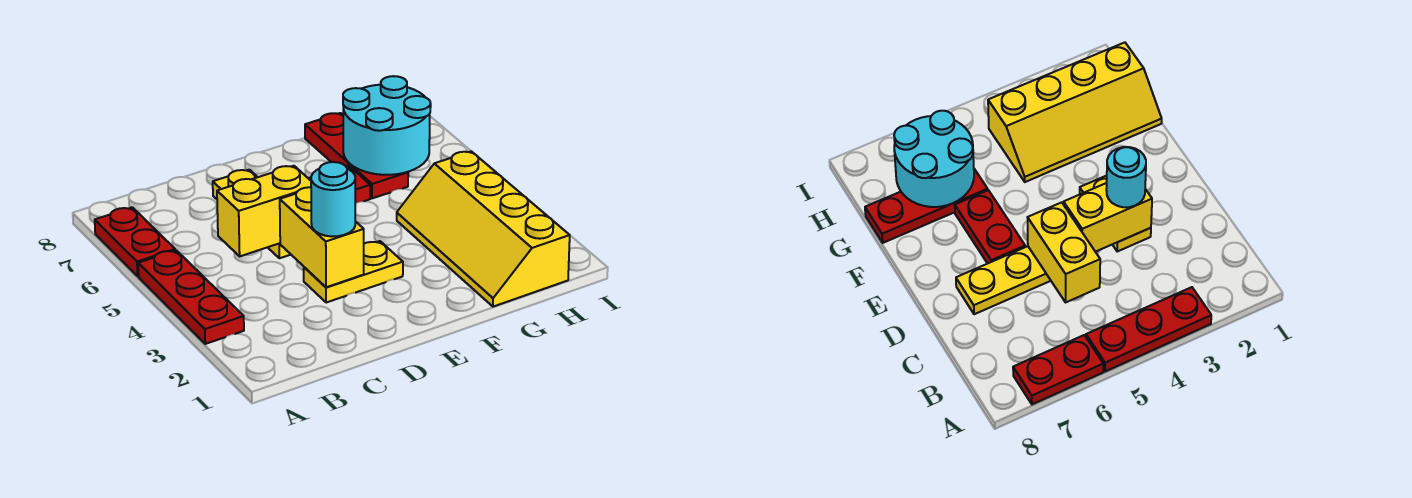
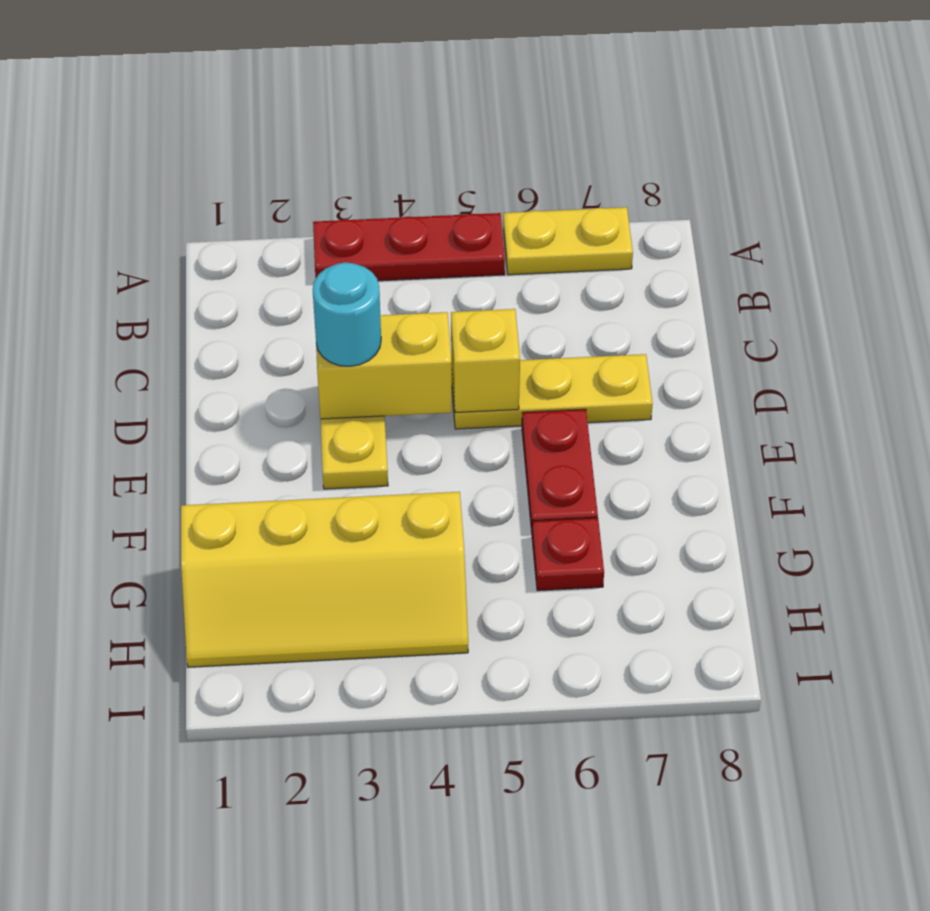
red plate A6:A7 level 1 -> yellow plate A6:A7 level 1
yellow brick C5:D5 level 2 -> yellow brick D5 level 2
yellow slope G1:H4 level 1 top H -> yellow slope G1:H4 level 1 top G
red plate G6:G8 level 1 -> red plate G6 level 1
cyan round brick G6:H7 level 2 -> none

